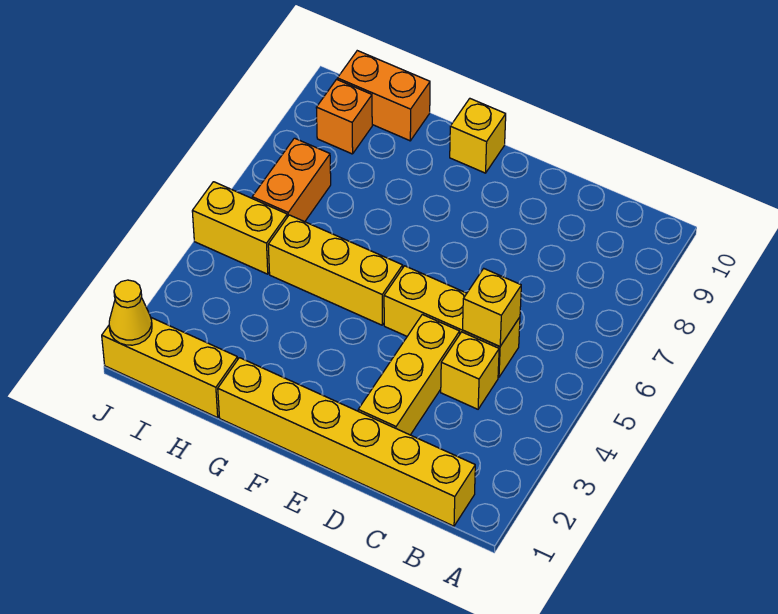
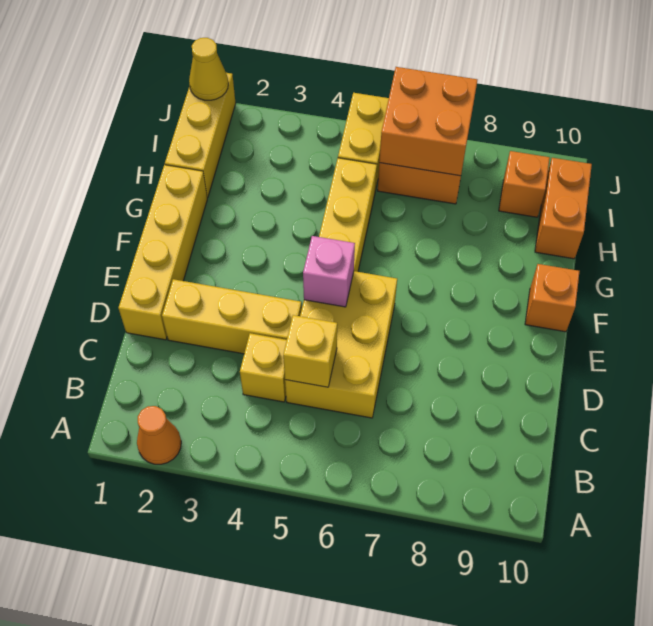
none -> orange cone A2 level 1
yellow brick B1:G1 level 1 -> yellow brick D1:G1 level 1
yellow brick C5:E5 level 1 -> yellow brick C5:E6 level 1
none -> pink brick E5 level 2
yellow brick F10 level 1 -> orange brick F10 level 1
none -> orange brick I6:J7 level 2

